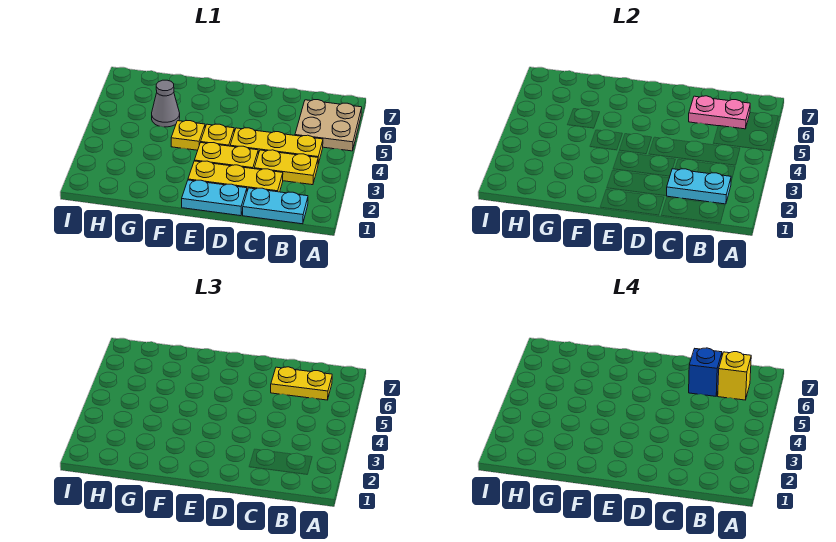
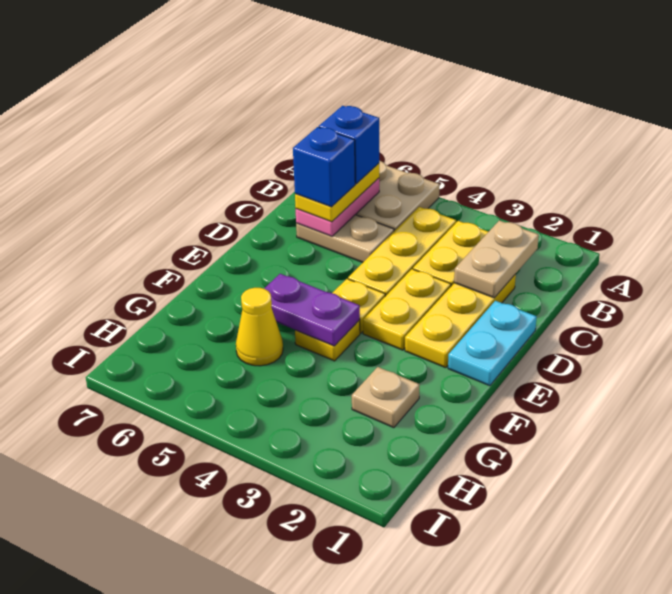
cyan plate B1:C1 level 1 -> none
cyan plate B2:C2 level 2 -> tan plate B2:C2 level 2
yellow brick B6 level 4 -> blue brick B6 level 4
none -> tan plate C5:C6 level 1
none -> purple plate F4:F5 level 2
none -> tan plate G2 level 1
grey cone G5 level 1 -> yellow cone G5 level 1

